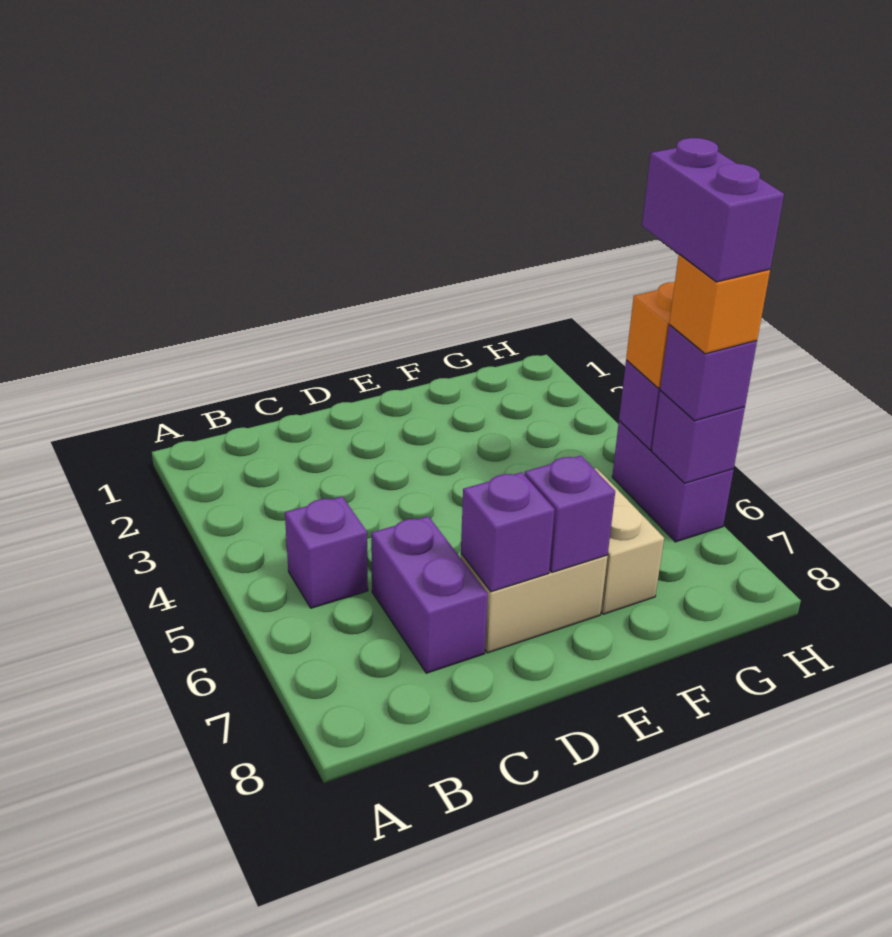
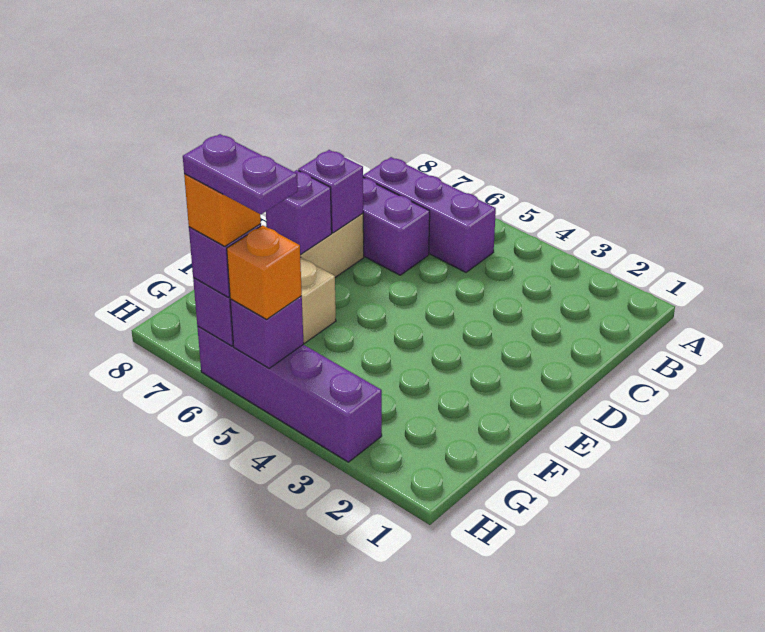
purple brick B5 level 1 -> purple brick B5:B7 level 1
purple brick H5:H6 level 1 -> purple brick H3:H6 level 1
purple brick H5:H6 level 5 -> purple plate H5:H6 level 5

